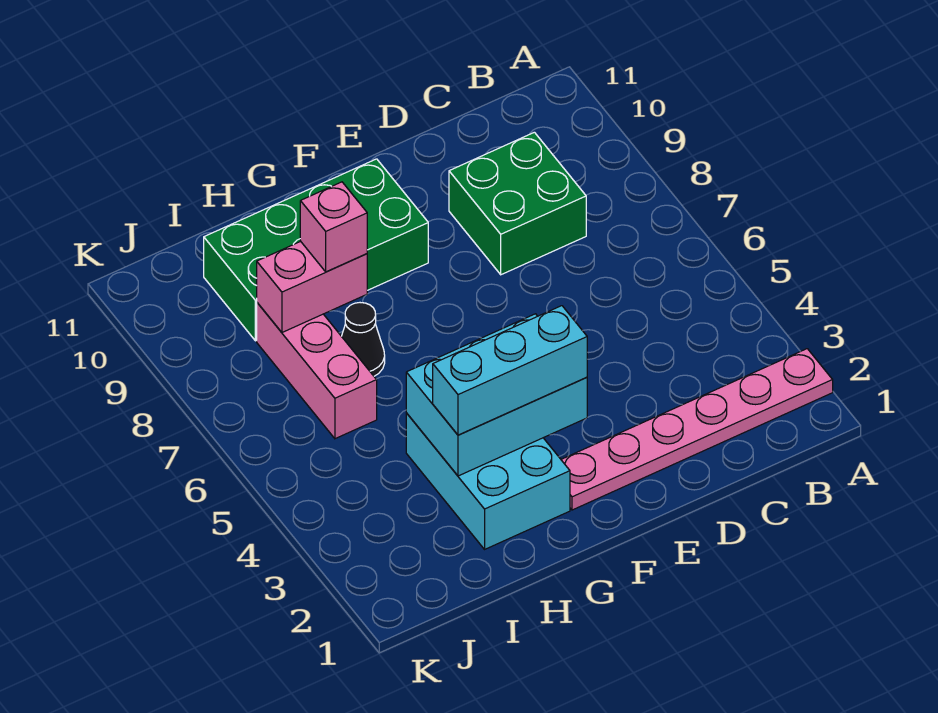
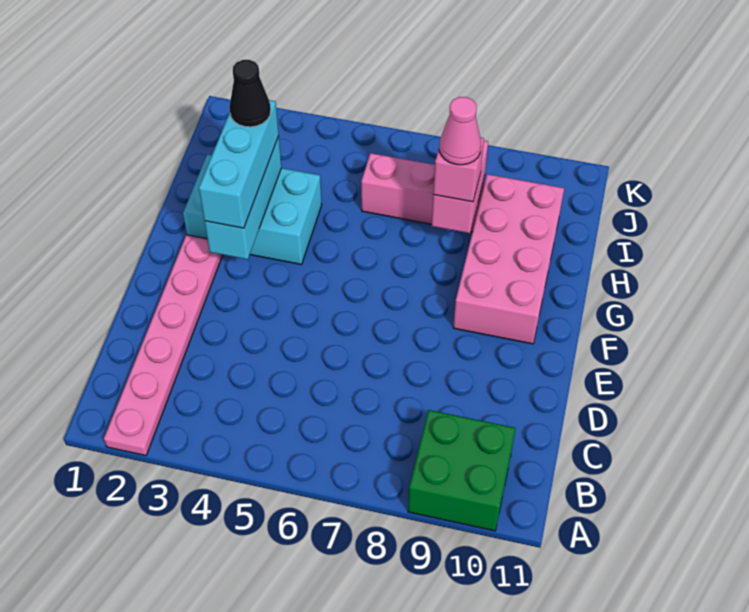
green brick C8:D9 level 1 -> green brick A9:B10 level 1
cyan brick F3:H4 level 2 -> cyan brick F3:H3 level 2
green brick F9:I10 level 1 -> pink brick F9:I10 level 1
black cone H7 level 1 -> black cone H3 level 4
none -> pink cone H8 level 4

